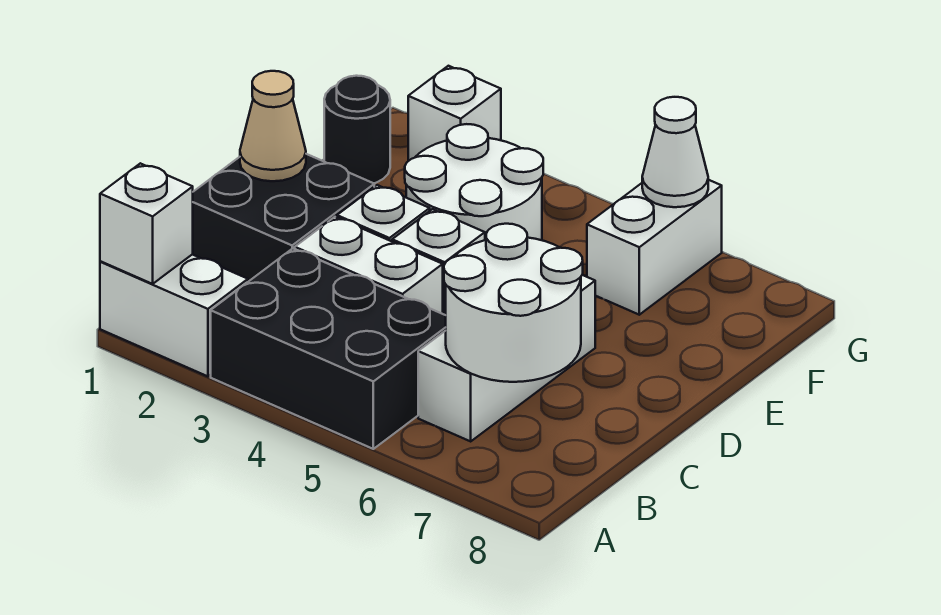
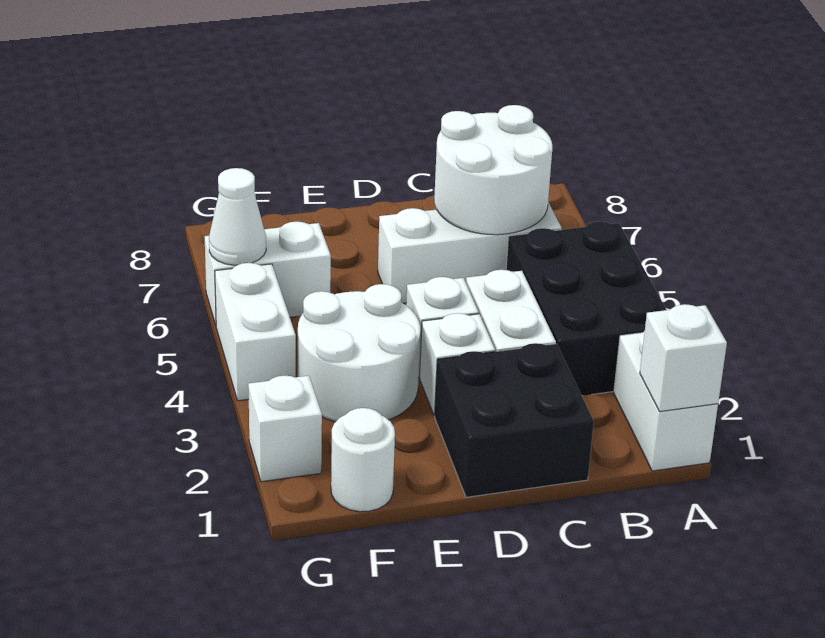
tan cone D1 level 2 -> none
black round brick F1 level 1 -> white round brick F1 level 1
none -> white brick G4:G5 level 1

